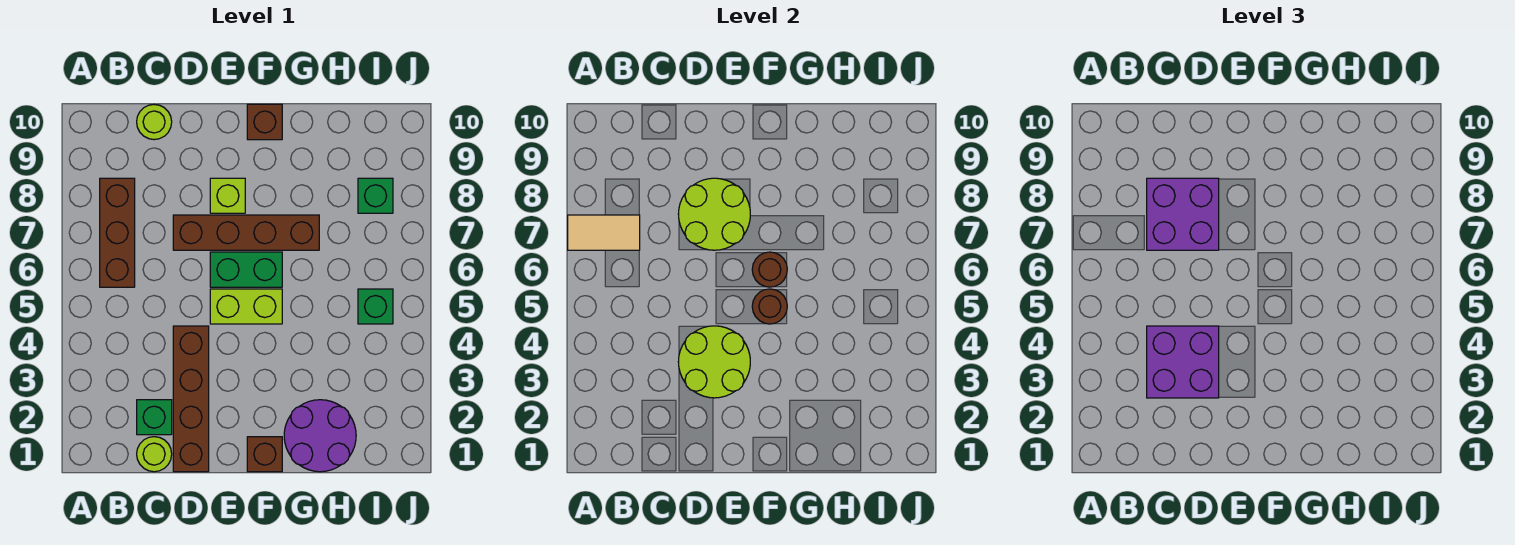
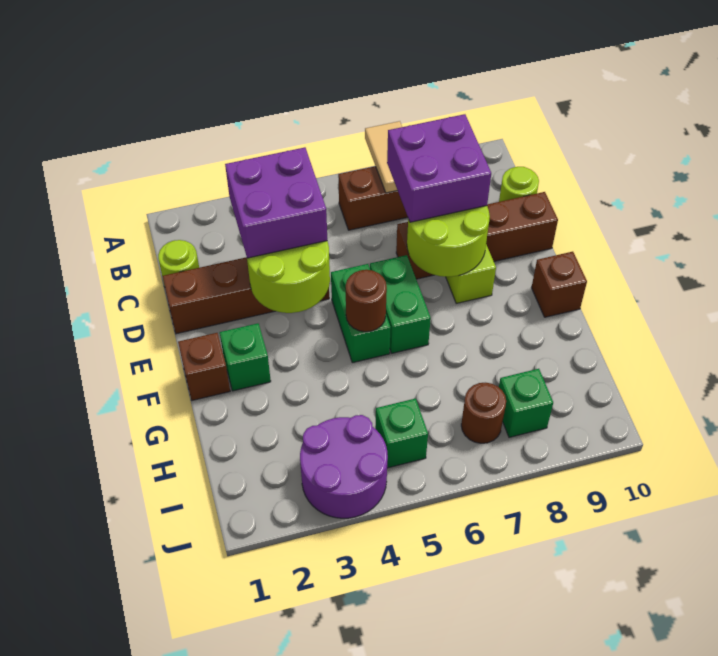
green brick C2 level 1 -> green brick F2 level 1
brown brick D7:G7 level 1 -> brown brick D7:D10 level 1
lime brick E5:F5 level 1 -> green brick E5:F5 level 1
brown round brick F6 level 2 -> brown round brick I7 level 1
purple round brick G1:H2 level 1 -> purple round brick I3:J4 level 1

